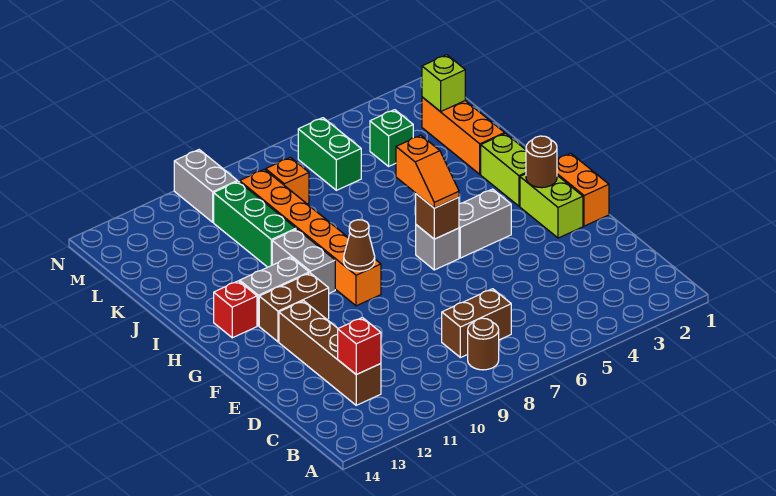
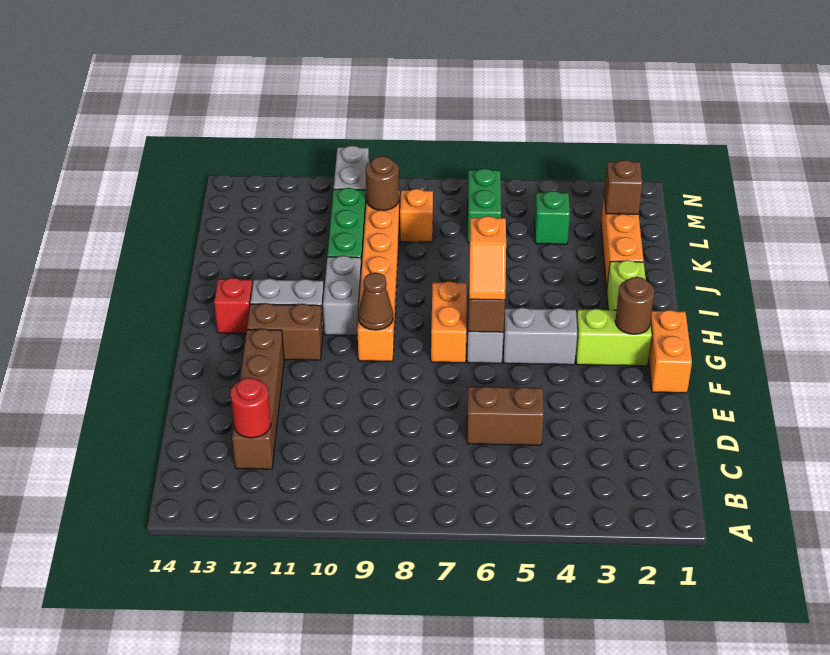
brown round brick B8 level 1 -> brown round brick L9 level 2
brown brick C7:C8 level 1 -> brown brick D5:D6 level 1
red brick C12 level 2 -> red round brick C12 level 2
lime brick F2:G2 level 1 -> lime brick G2:G3 level 1
none -> orange brick G7:H7 level 1
lime brick L2 level 2 -> brown brick L2 level 2

